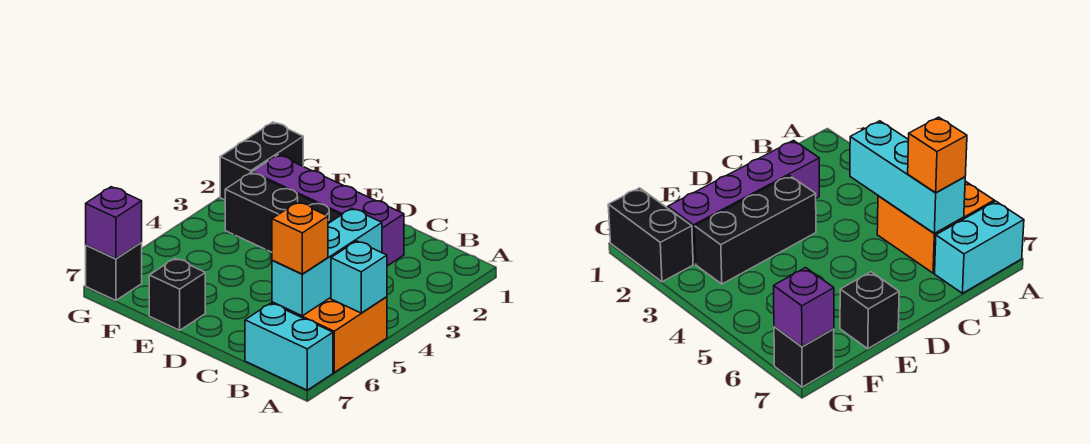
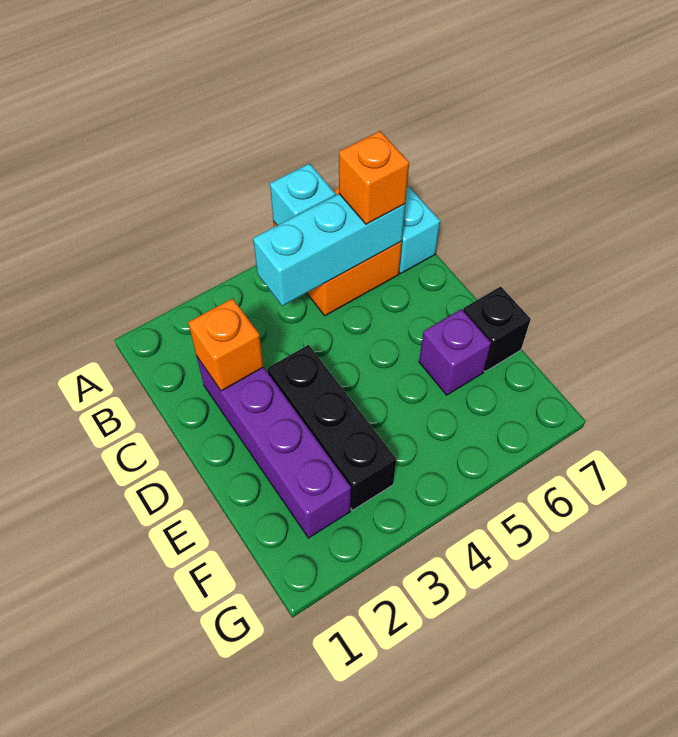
none -> orange brick C2 level 2
black brick G1:G2 level 1 -> none
black brick G7 level 1 -> none
purple brick G7 level 2 -> purple brick E6 level 1

